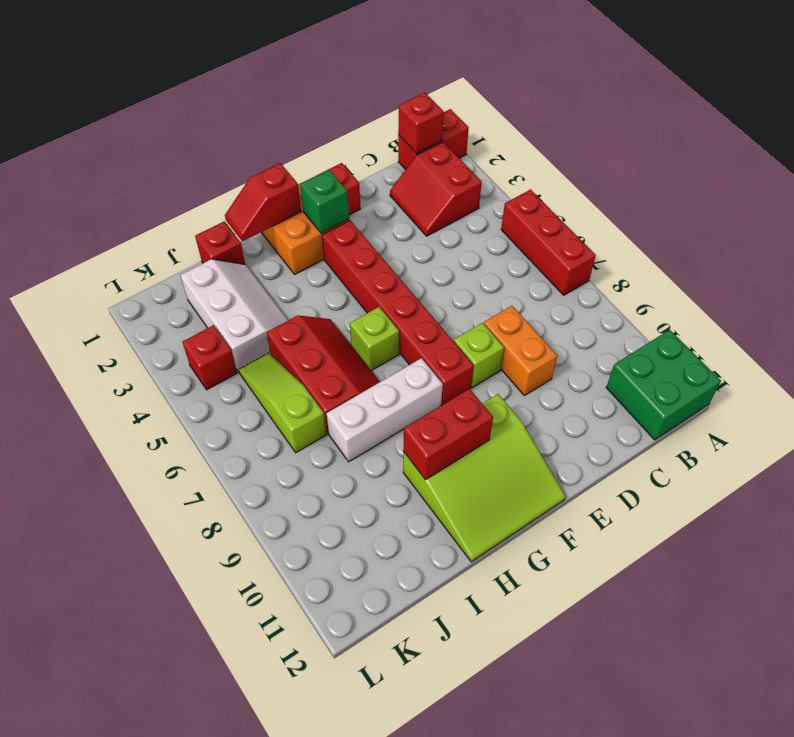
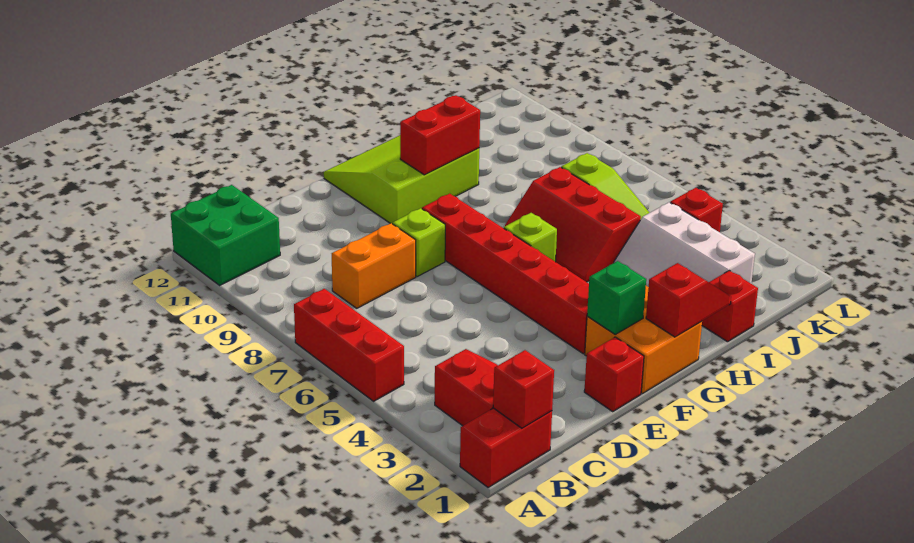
orange brick D8:D9 level 1 -> orange brick C8:D8 level 1
white brick G8:I8 level 1 -> none

